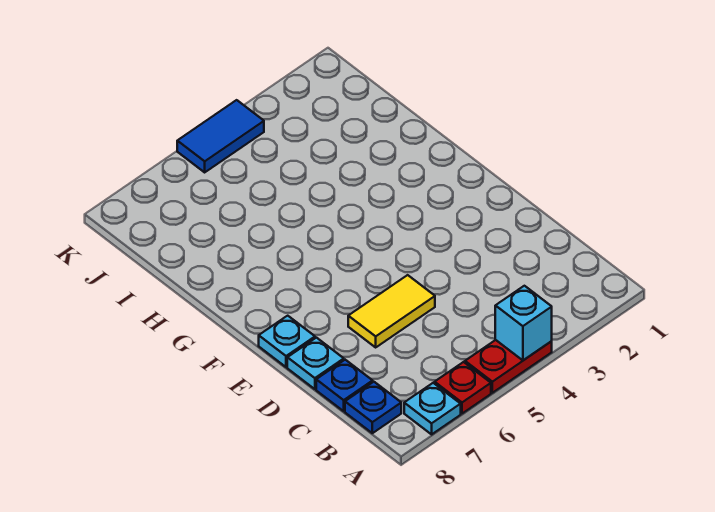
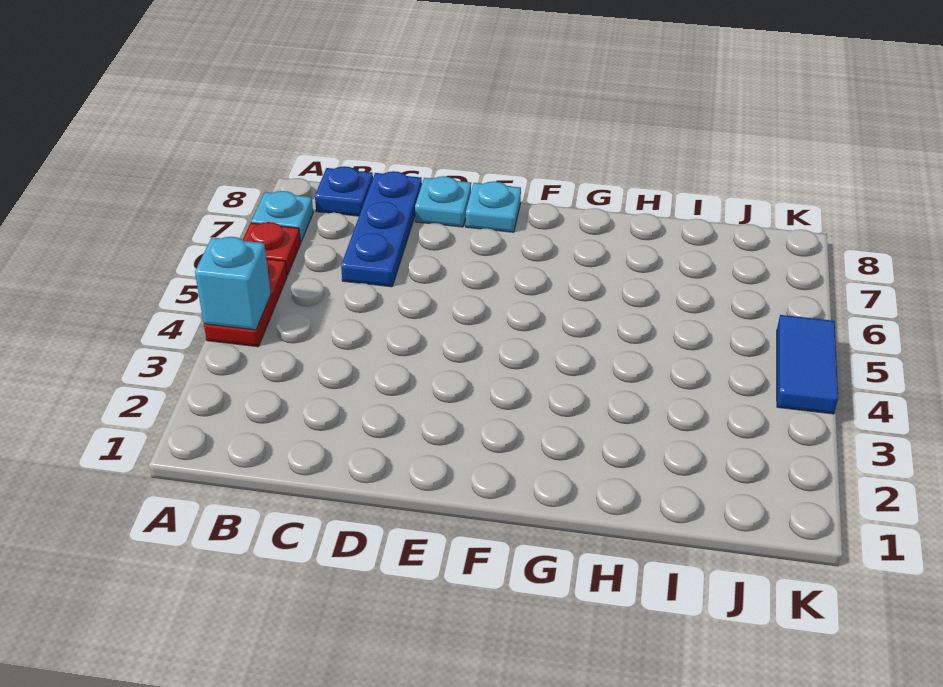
blue plate C8 level 1 -> blue plate C6:C8 level 1
yellow tile D5:D6 level 1 -> none

